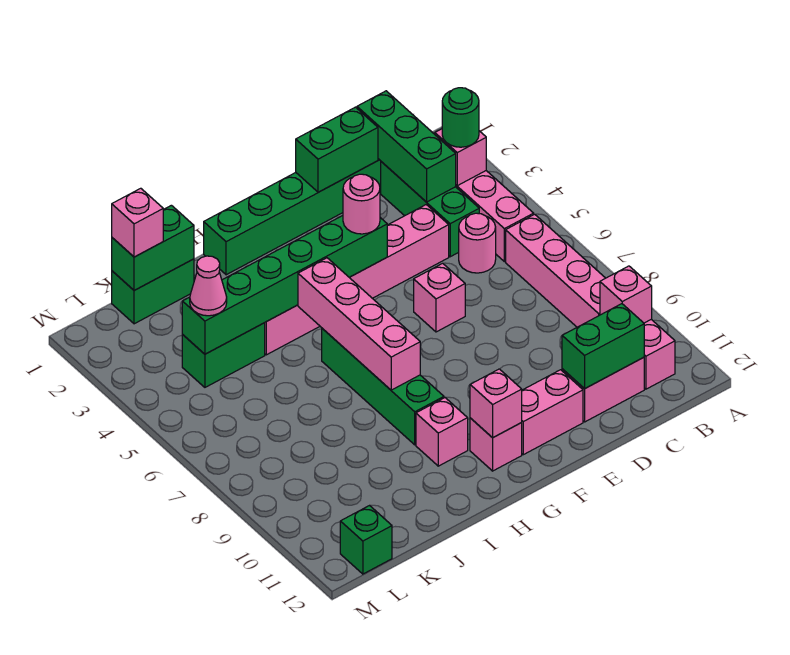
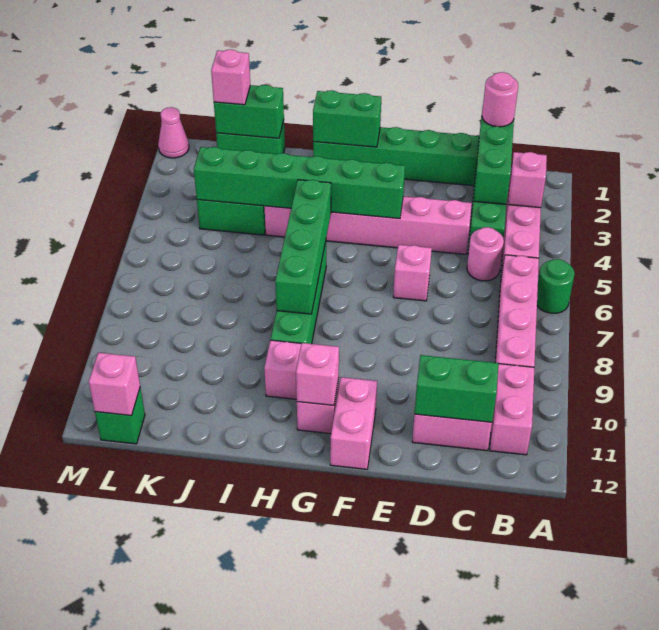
green round brick B3 level 3 -> green round brick A6 level 1
pink brick B10 level 2 -> pink brick L12 level 2
green brick D1:E1 level 2 -> green brick G1:H1 level 2
pink brick E11:F11 level 1 -> pink brick F11:F12 level 1
pink round brick F4 level 3 -> pink round brick C1 level 3
pink brick H5:H8 level 2 -> green brick H5:H8 level 2
pink cone K4 level 3 -> pink cone M1 level 1

